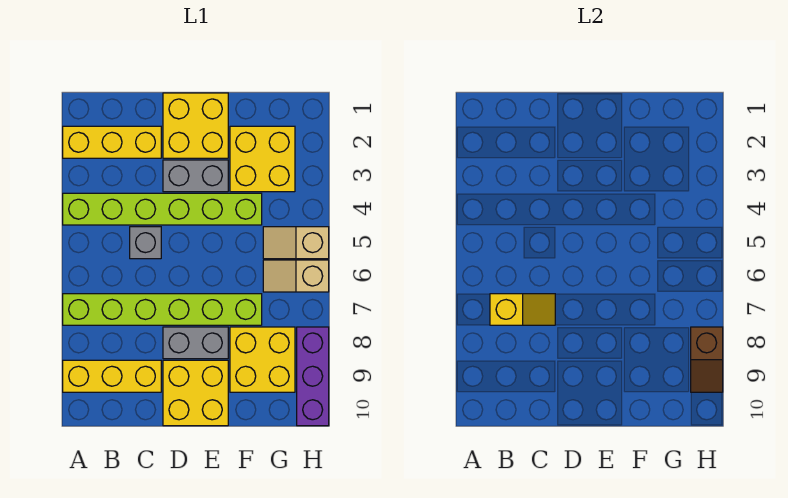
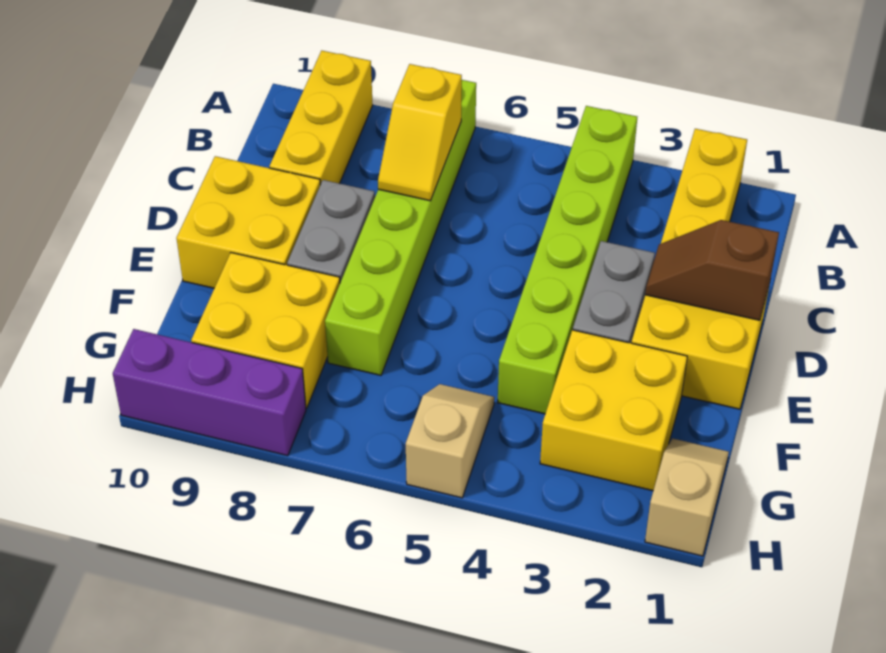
grey brick C5 level 1 -> none
tan slope G6:H6 level 1 top H -> tan slope G1:H1 level 1 top H
brown slope H8:H9 level 2 top 8 -> brown slope D1:D2 level 2 top 1

